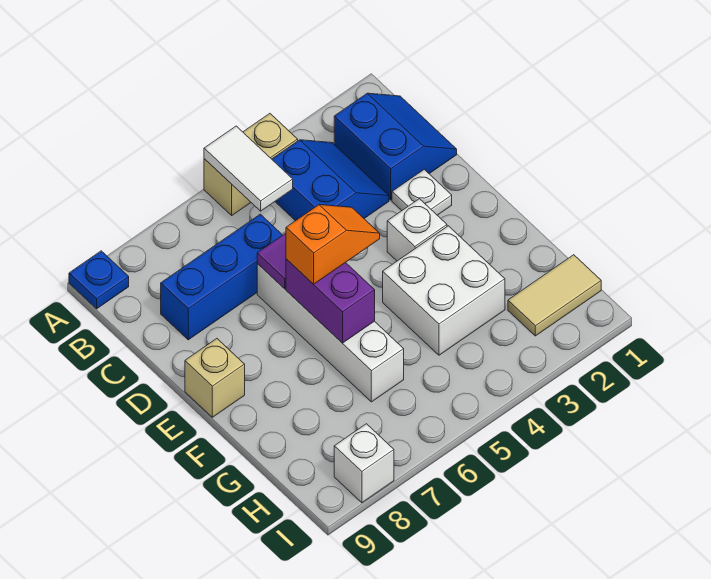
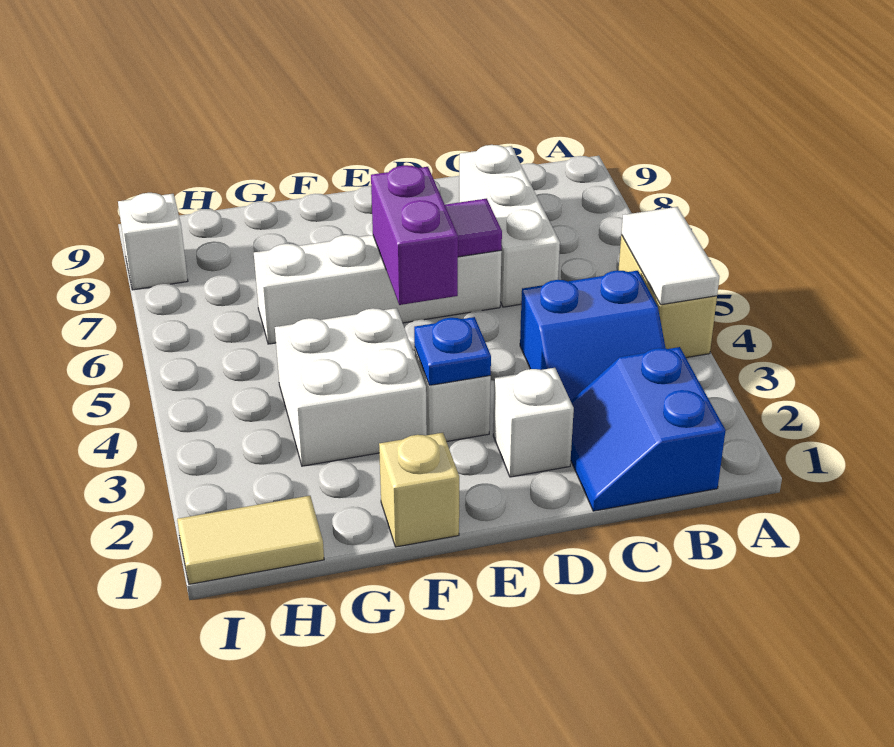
white tile A5:B5 level 2 -> white tile A4:A5 level 2
blue plate A9 level 1 -> blue plate E3 level 2
blue slope B1:C2 level 1 top 2 -> blue slope B1:C2 level 1 top B
blue brick C6:C8 level 1 -> white brick C6:C8 level 1
white plate D2 level 1 -> white brick D2 level 1
orange slope E5:E6 level 3 top 6 -> none
purple brick E6:F6 level 2 -> purple brick E5:E6 level 2
tan brick E9 level 1 -> tan brick F1 level 1
tan tile H1:H2 level 1 -> tan tile H1:I1 level 1

